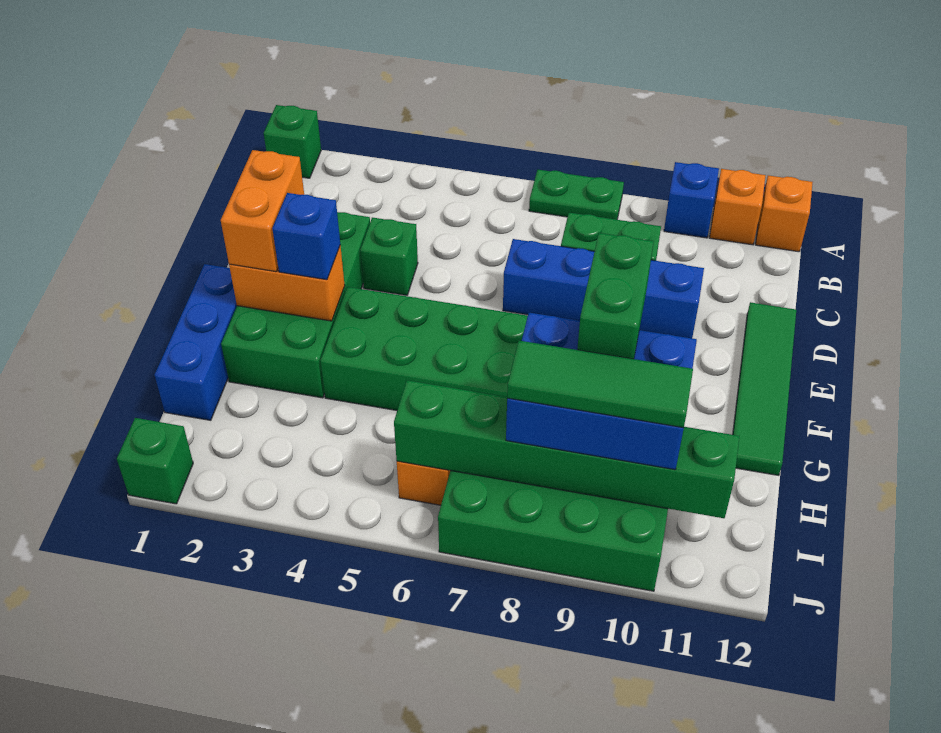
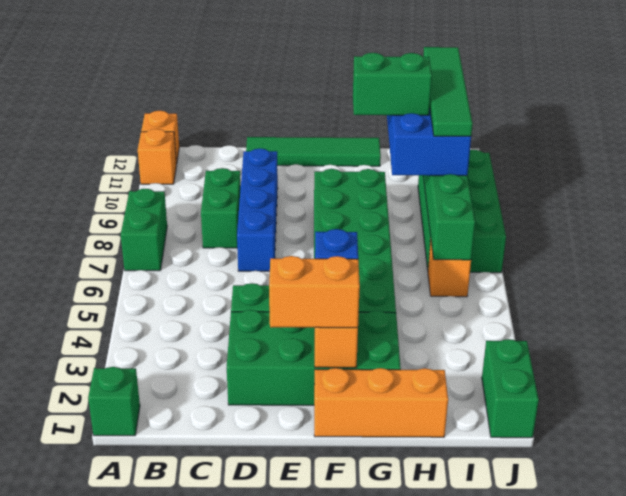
green plate A7:A8 level 1 -> green brick A7:A8 level 1
blue brick A10 level 1 -> none
blue brick F1:H1 level 1 -> orange brick F1:H1 level 1
green tile I8:I10 level 4 -> green tile I8:I11 level 4
green brick J1 level 1 -> green brick J1:J2 level 1

